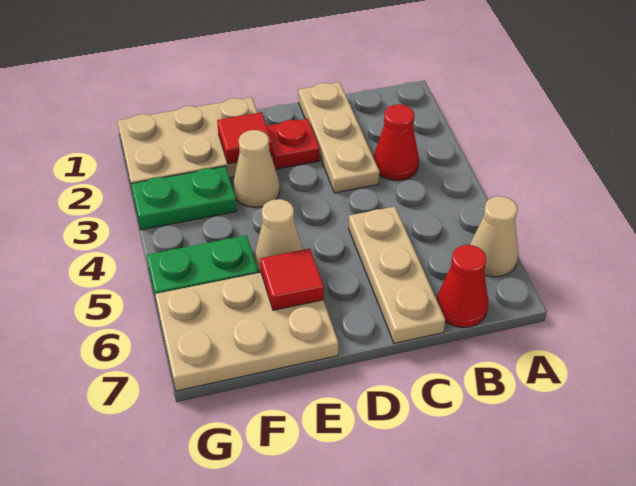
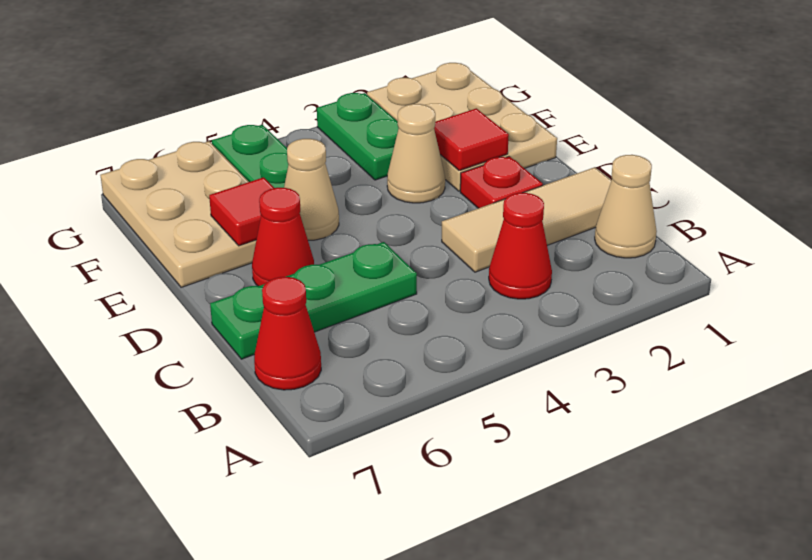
tan cone A6 level 1 -> tan cone B1 level 1
tan plate C1:C3 level 1 -> tan tile C1:C3 level 1
tan plate C5:C7 level 1 -> green plate C5:C7 level 1
none -> red cone D6 level 1

